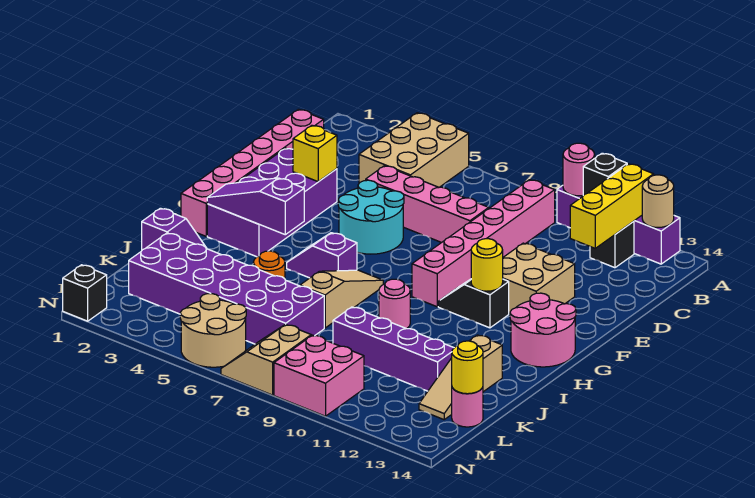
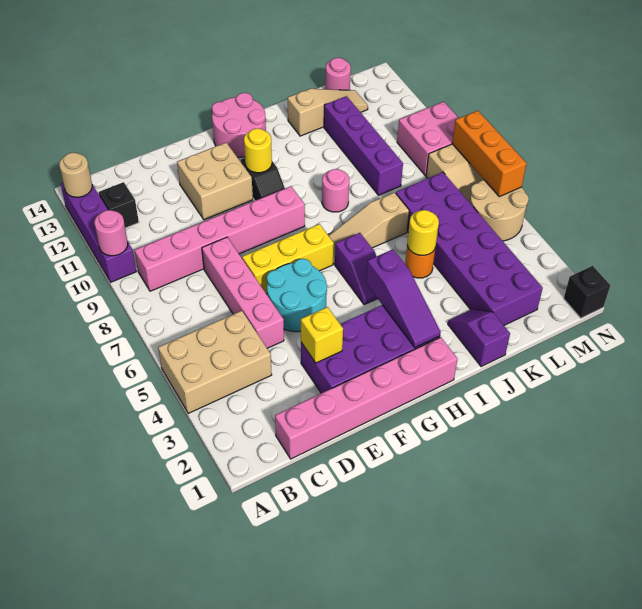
black brick A11 level 2 -> none
yellow brick A12:C12 level 2 -> yellow brick E7:G7 level 1
yellow round brick L14 level 2 -> yellow round brick J5 level 2
none -> orange brick N6:N8 level 2

